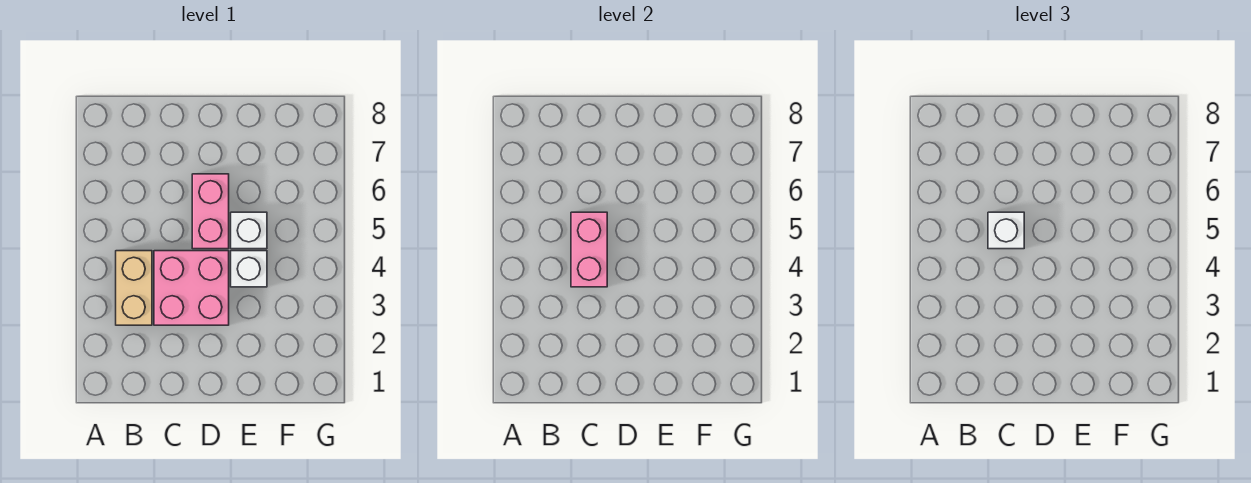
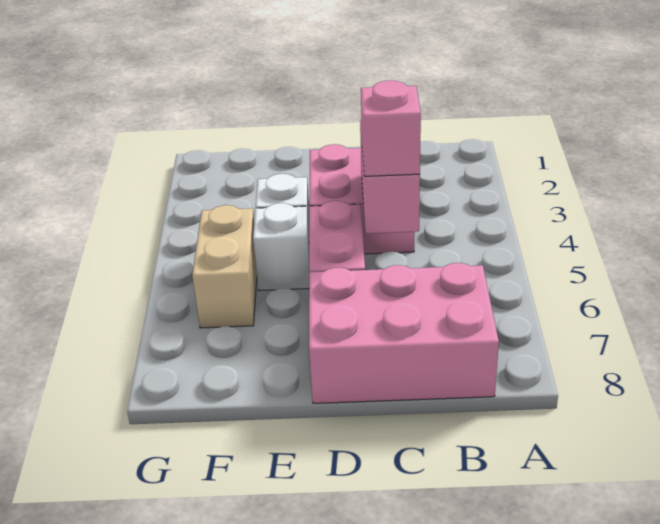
tan brick B3:B4 level 1 -> tan brick F5:F6 level 1
none -> pink brick B7:D8 level 1
white brick C5 level 3 -> pink brick C5 level 3

